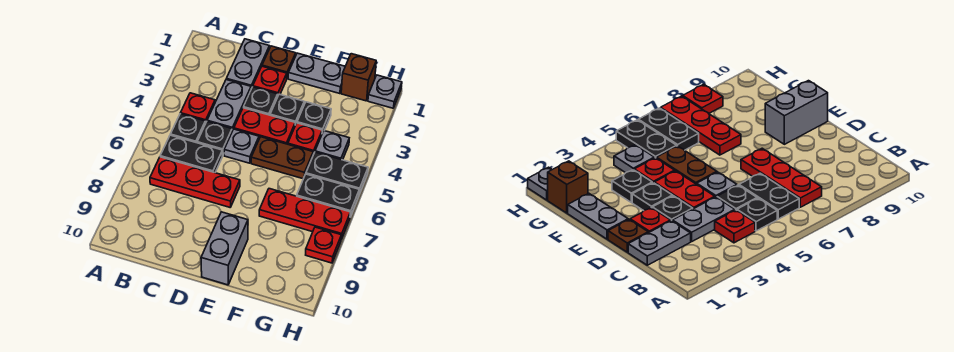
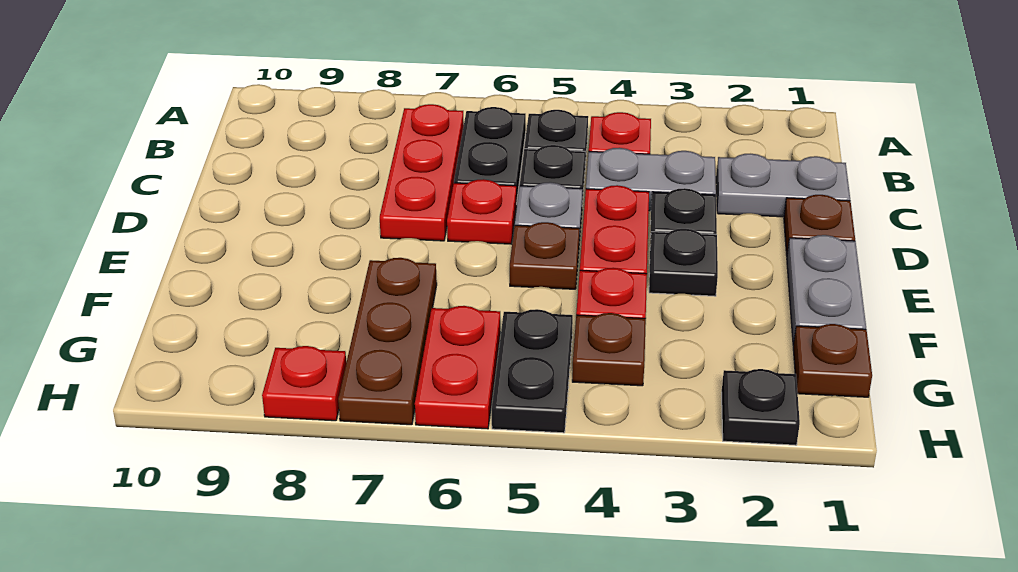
red plate D2 level 1 -> red plate D6 level 1
brown plate E5:F5 level 1 -> brown plate E5 level 1
grey brick E9:E10 level 1 -> none
black plate F3 level 1 -> black plate H2 level 1
red plate F7:H7 level 1 -> brown plate F7:H7 level 1
brown brick G1 level 1 -> brown plate G1 level 1
grey plate G4 level 1 -> brown plate G4 level 1
black plate G6:H6 level 1 -> red plate G6:H6 level 1
grey plate H1 level 1 -> none

